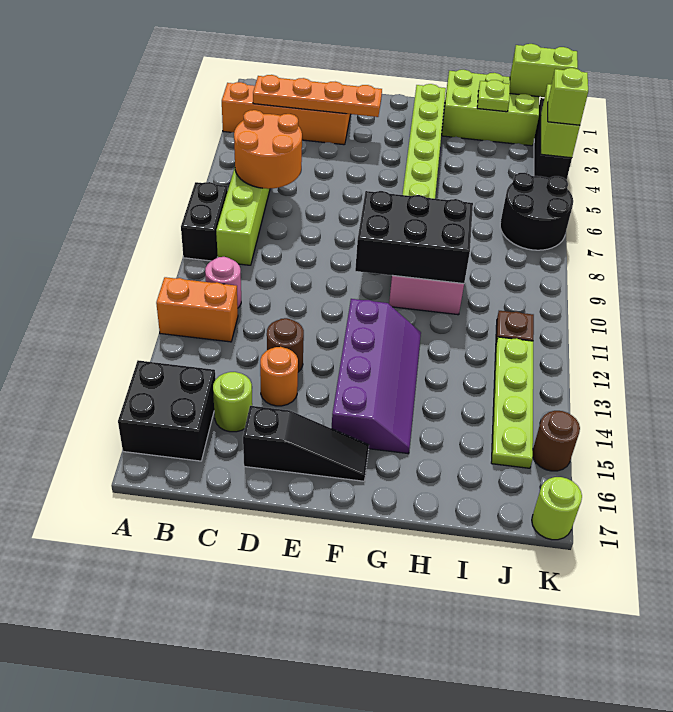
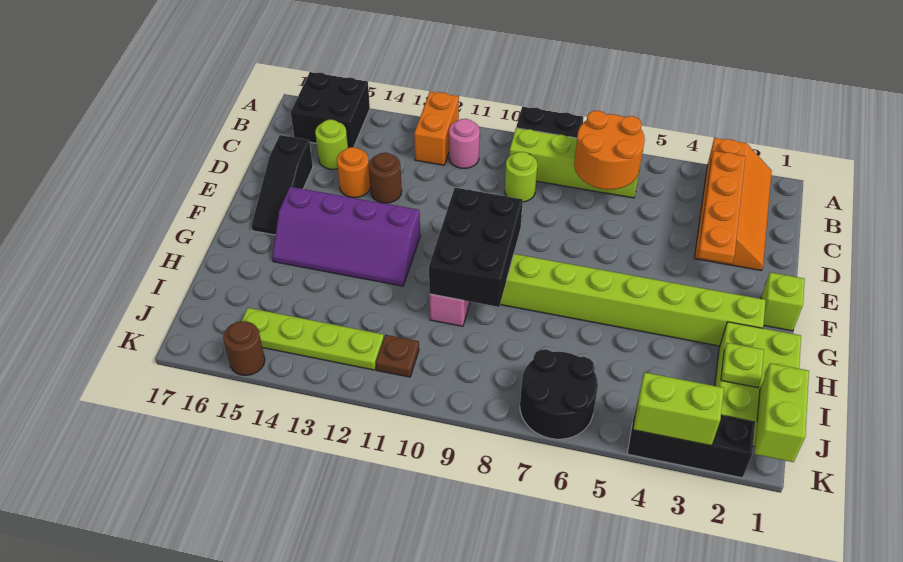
lime brick K4 level 3 -> lime brick F1 level 1
lime round brick K17 level 1 -> lime round brick C9 level 1

